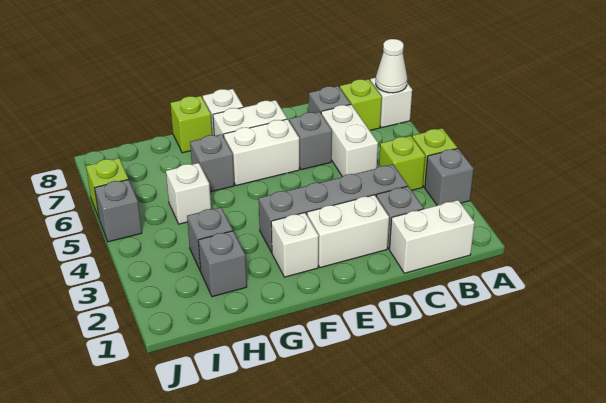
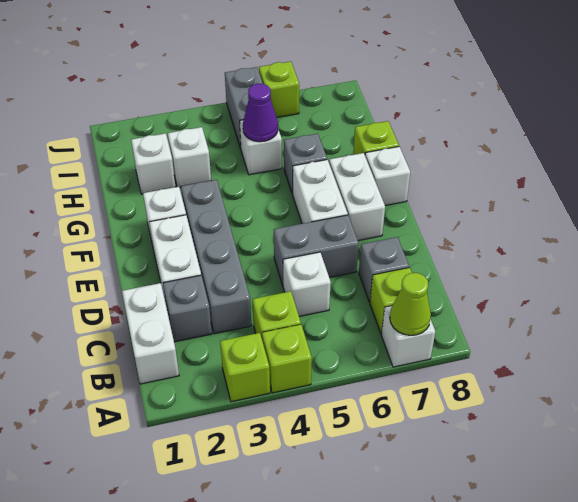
grey brick A3 level 1 -> lime brick A3 level 1
white cone A7 level 2 -> lime cone A7 level 2
white brick C5:C6 level 1 -> white brick C5 level 1
grey brick D6 level 1 -> grey brick D5:D6 level 1
grey brick H2 level 1 -> white brick H2 level 1
grey brick H3 level 1 -> white brick H3 level 1
none -> purple cone H5 level 2
grey brick J5 level 1 -> grey brick I5:J5 level 1

